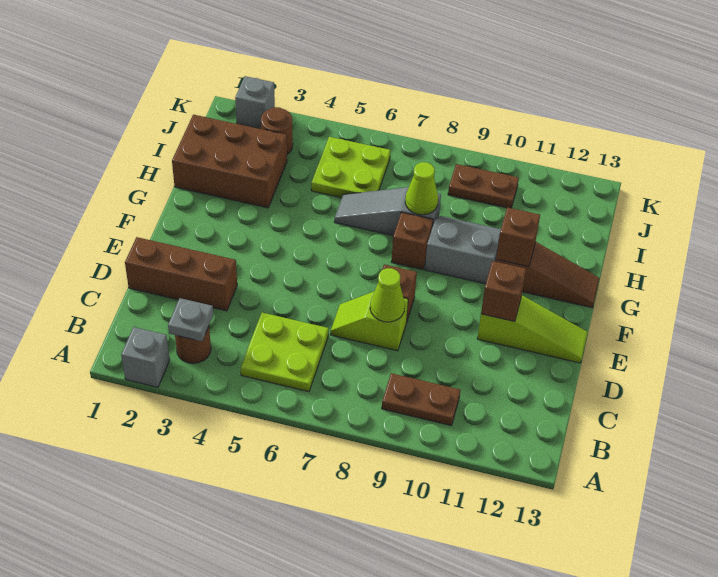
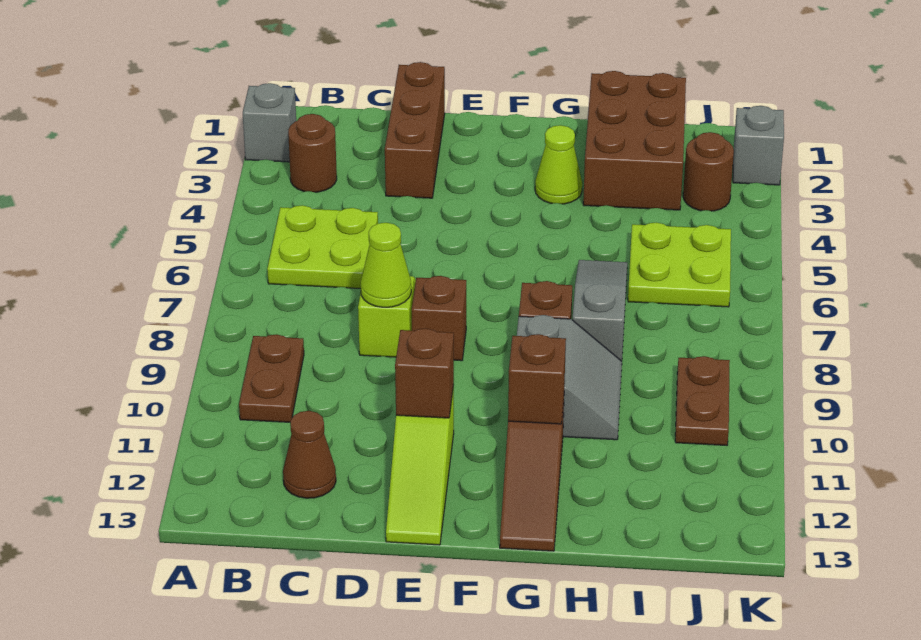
grey plate B3 level 2 -> none
none -> brown cone C12 level 1
lime cone H8 level 2 -> lime cone G3 level 1

